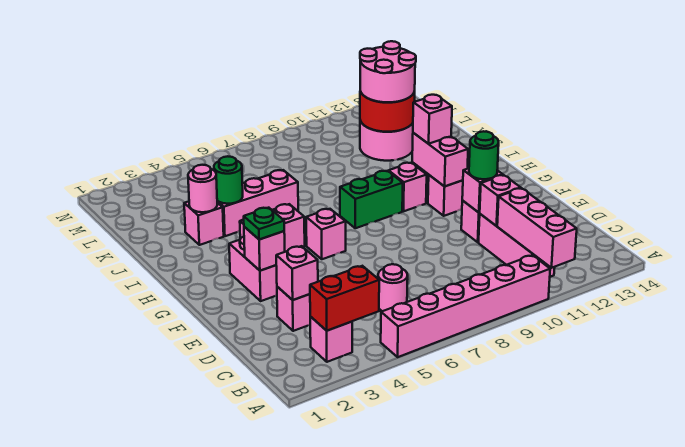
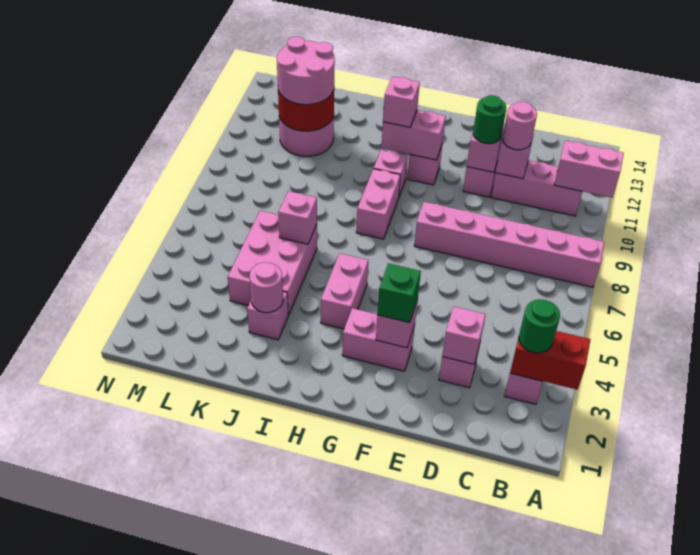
pink brick A5:A10 level 1 -> pink brick A8:F8 level 1
pink brick A11:C11 level 2 -> pink brick A11:B11 level 2
red brick B3:B4 level 2 -> red brick A3:B3 level 2
pink round brick C6 level 1 -> pink round brick D11 level 3
green plate F3 level 3 -> green brick F3 level 3
pink brick G6 level 1 -> pink brick J6 level 2
green brick H8:H9 level 1 -> pink brick H8:H9 level 1
pink brick J4:J6 level 1 -> pink brick J4:K6 level 1
green round brick J4 level 2 -> green round brick B3 level 3

